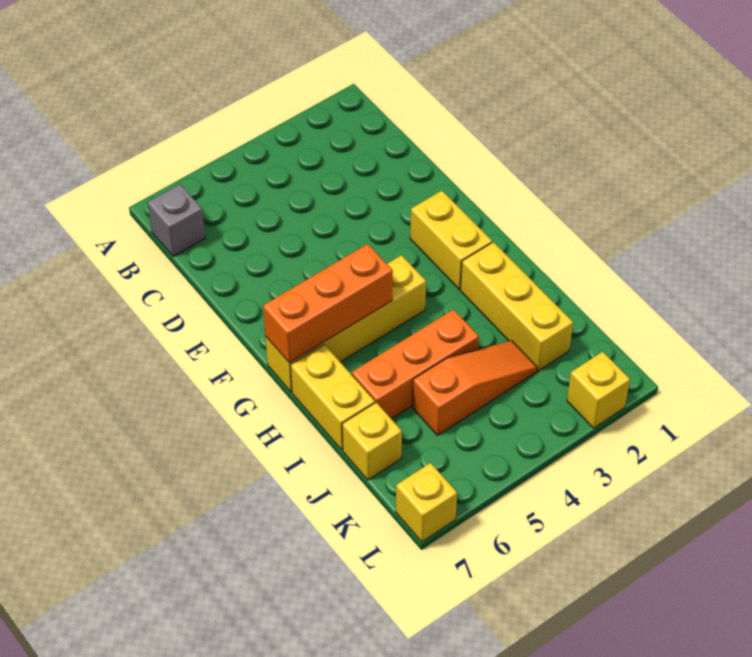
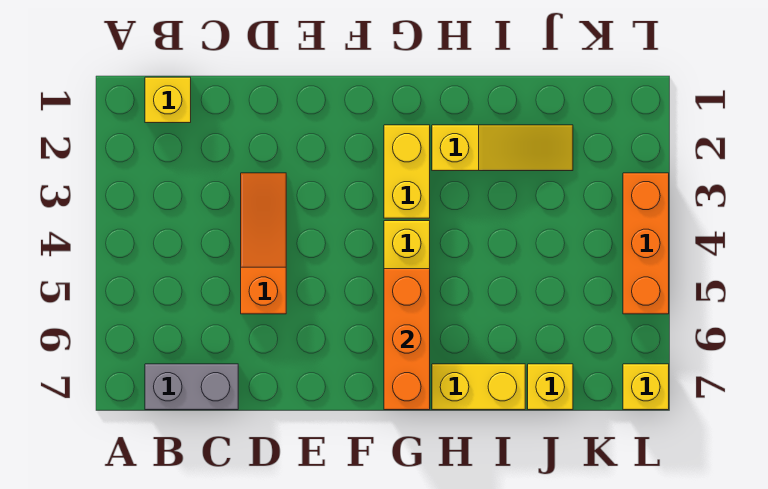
grey brick B7 level 1 -> grey brick B7:C7 level 1
yellow brick F2:G2 level 1 -> yellow brick G2:G3 level 1
yellow brick H2:J2 level 1 -> yellow slope H2:J2 level 1 top H
orange brick I4:I6 level 1 -> orange brick L3:L5 level 1
orange slope J3:J5 level 1 top 5 -> orange slope D3:D5 level 1 top 5
yellow brick L2 level 1 -> yellow brick B1 level 1

